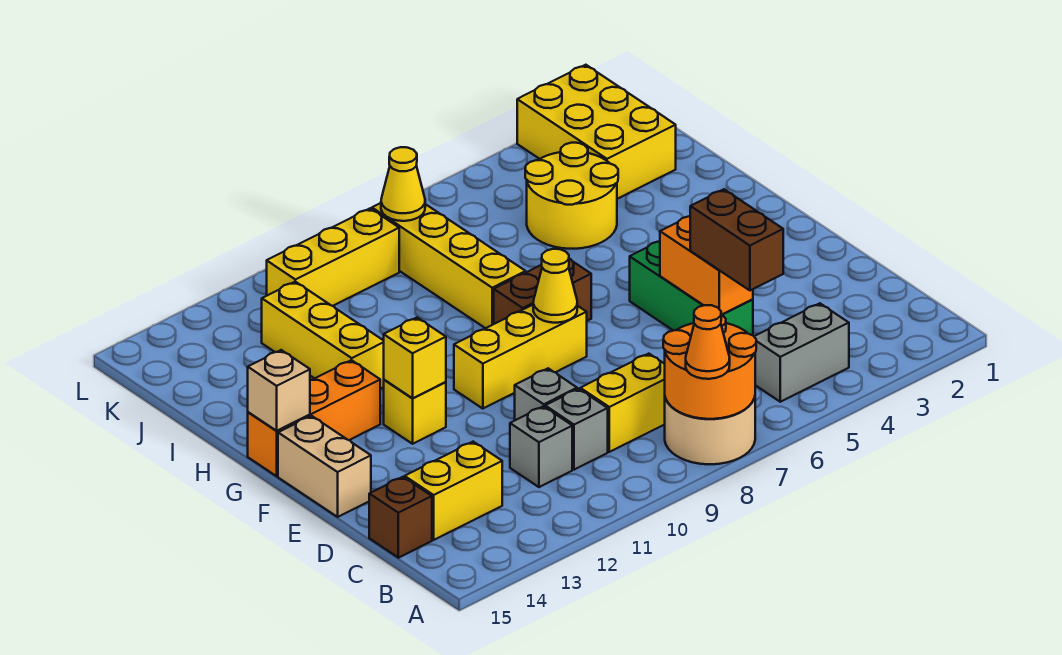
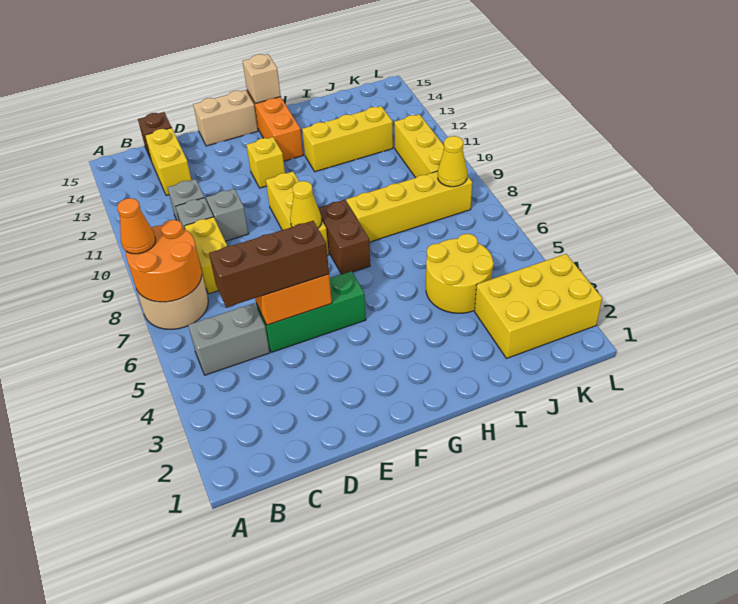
grey brick B4:B5 level 1 -> grey brick B5:C5 level 1
brown brick C5:D5 level 3 -> brown brick C5:E5 level 3
yellow brick F12 level 2 -> none

